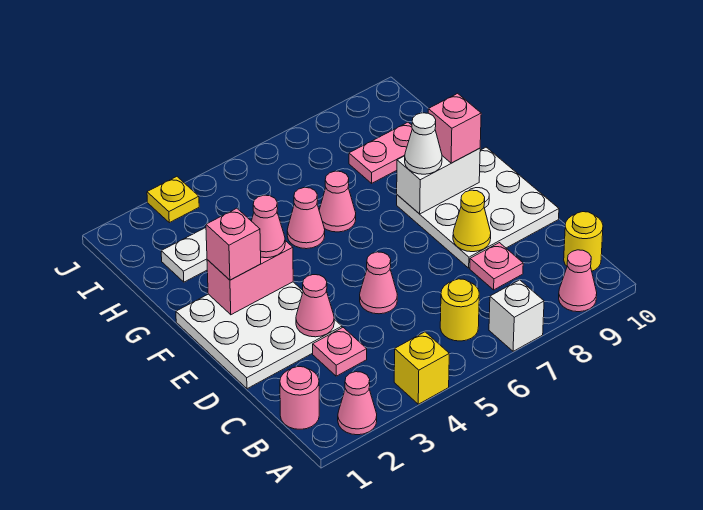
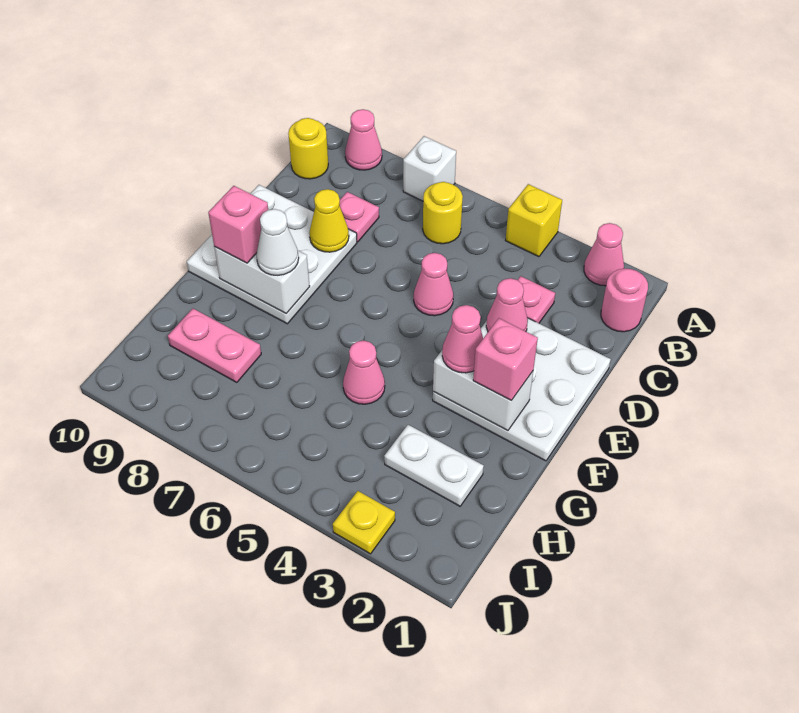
pink brick F2:F3 level 2 -> white brick F2:F3 level 2
pink cone G6 level 1 -> none

